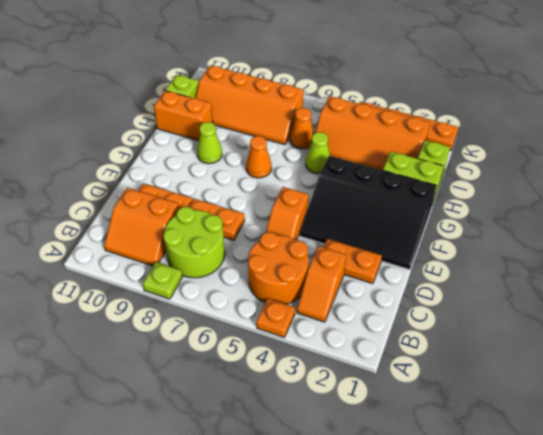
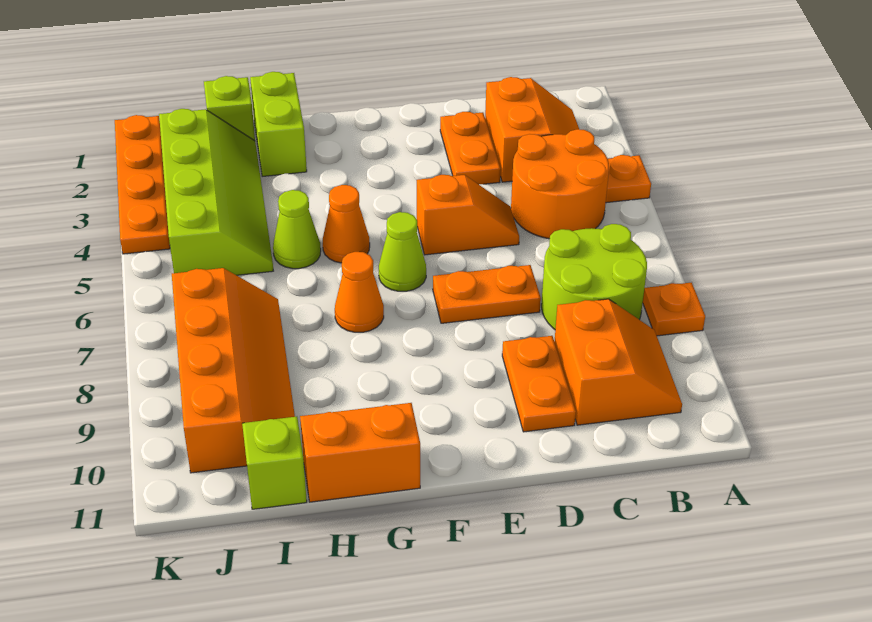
lime plate A8 level 1 -> orange plate A8 level 1
orange slope B3:C3 level 1 top C -> orange slope B2:C3 level 1 top C
orange plate D7:D8 level 1 -> orange plate D7:E7 level 1
black slope E1:G4 level 1 top G -> none
lime cone G9 level 1 -> lime cone F6 level 1
orange brick H10:H11 level 1 -> orange brick G11:H11 level 1
orange slope I2:J5 level 1 top J -> lime slope I2:J5 level 1 top J
orange cone I6 level 1 -> orange cone G5 level 1

